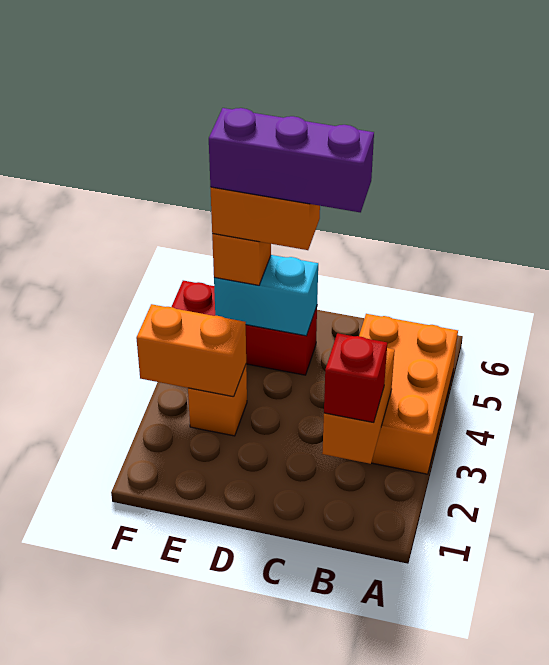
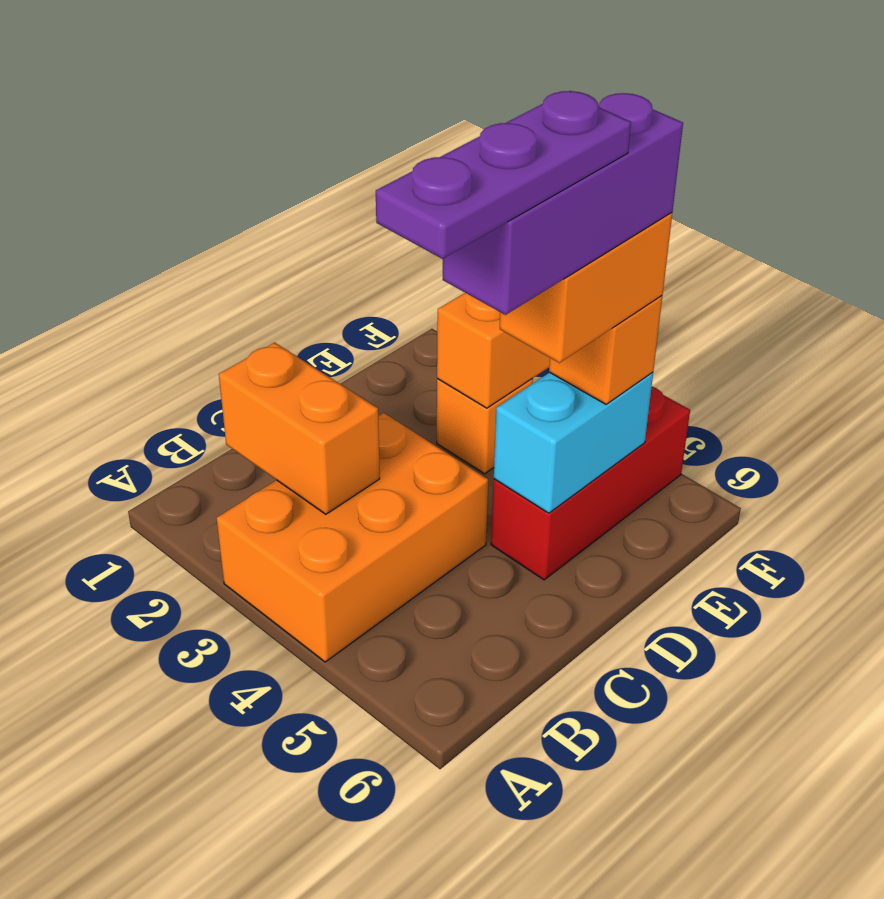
orange brick A3:B5 level 1 -> orange brick A3:C4 level 1
red brick B2 level 3 -> none
none -> purple plate B5:D5 level 6

